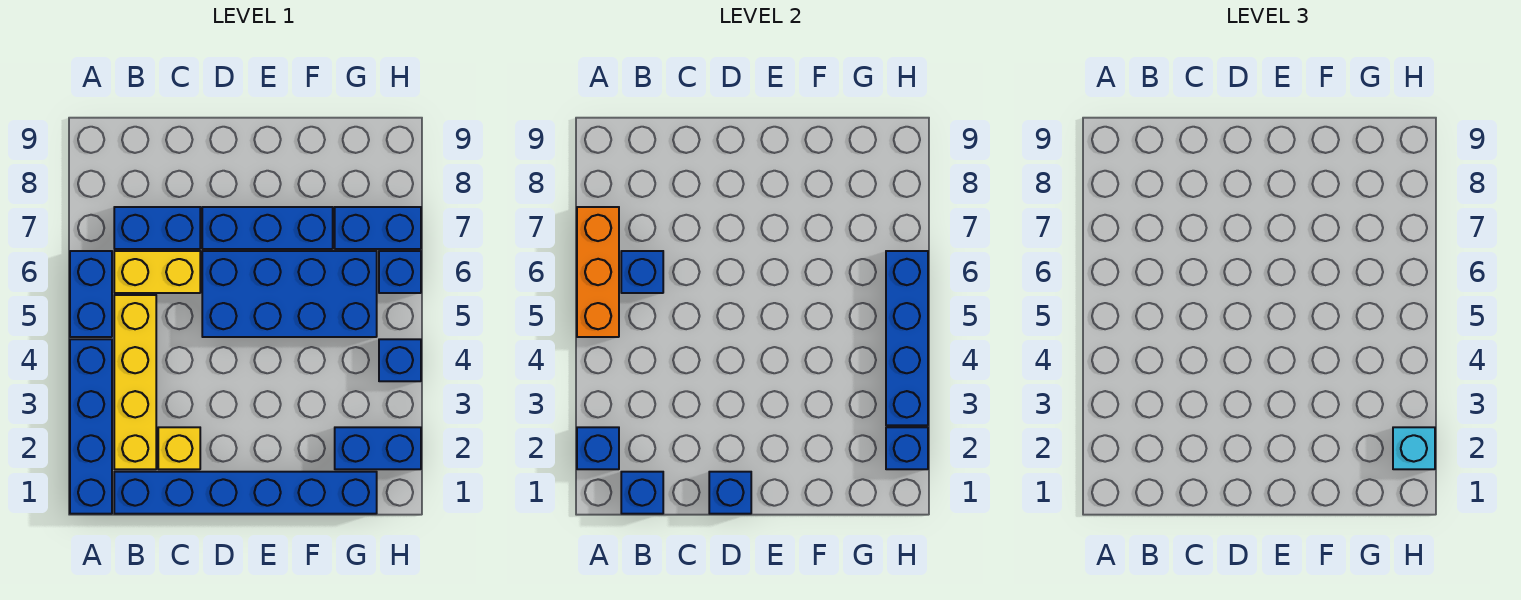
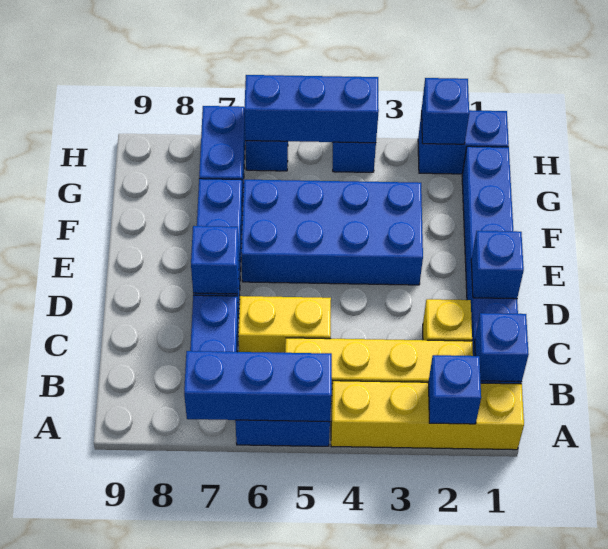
blue brick A1:A4 level 1 -> yellow brick A1:A4 level 1
orange brick A5:A7 level 2 -> blue brick A5:A7 level 2
yellow brick B6:C6 level 1 -> yellow brick C5:C6 level 1
blue brick B6 level 2 -> blue brick D7 level 2
blue brick D5:G6 level 1 -> blue brick E3:F6 level 1
blue brick G2:H2 level 1 -> blue brick H1:H2 level 1
cyan brick H2 level 3 -> none
blue brick H3:H6 level 2 -> blue brick H4:H6 level 2

